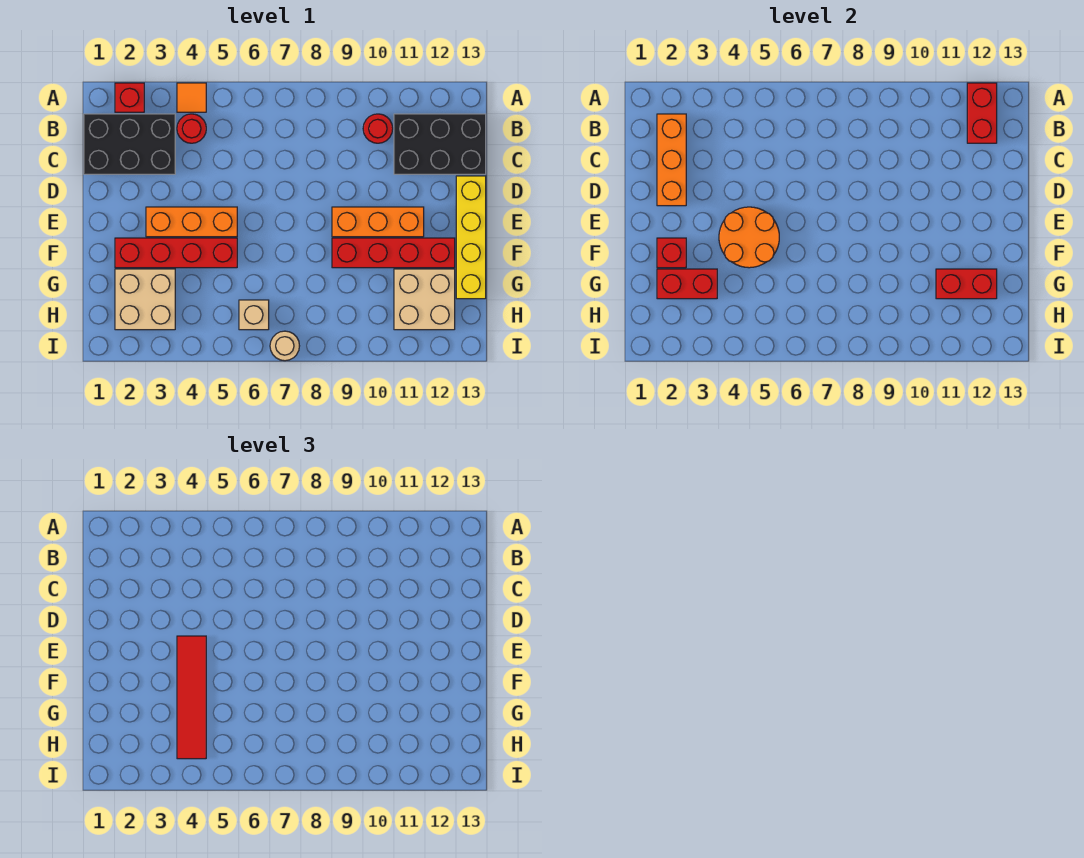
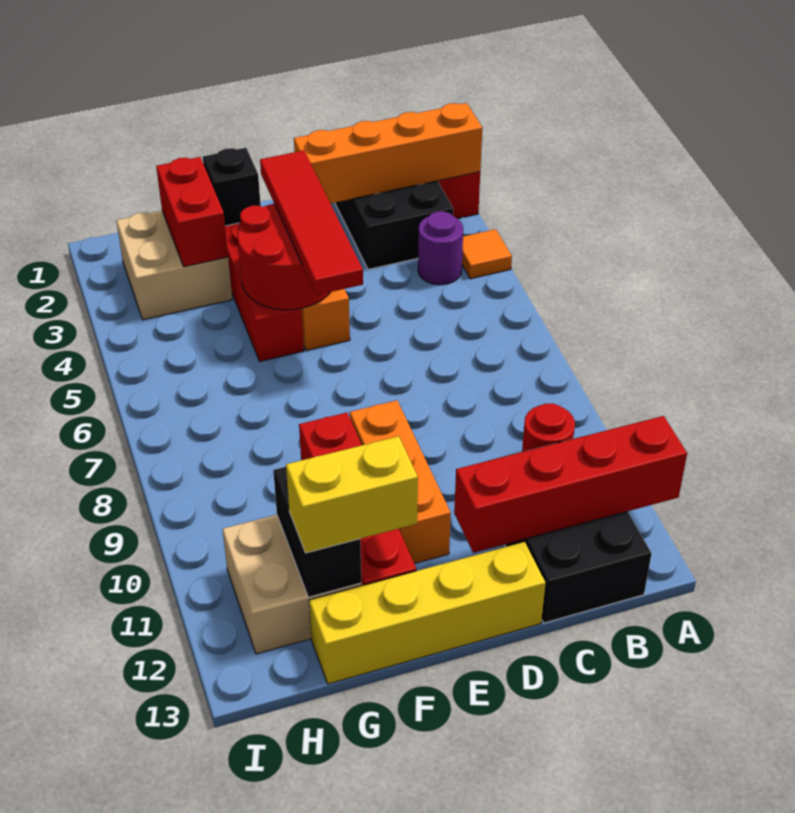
red brick A12:B12 level 2 -> red brick A12:D12 level 2
orange brick B2:D2 level 2 -> orange brick A2:D2 level 2
red round brick B4 level 1 -> purple round brick B4 level 1
orange round brick E4:F5 level 2 -> red round brick E4:F5 level 2
red tile E4:H4 level 3 -> red tile E3:E6 level 3
red brick F2 level 2 -> black brick F2 level 2
none -> yellow brick F12:G12 level 3
red brick G11:G12 level 2 -> black brick G11:G12 level 2
tan brick H6 level 1 -> none
tan round brick I7 level 1 -> none

